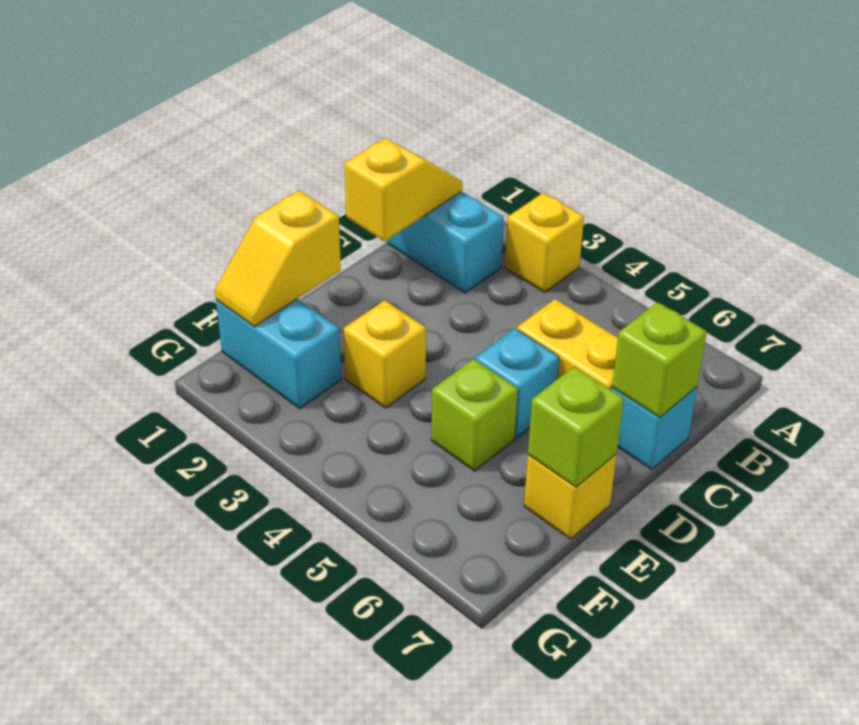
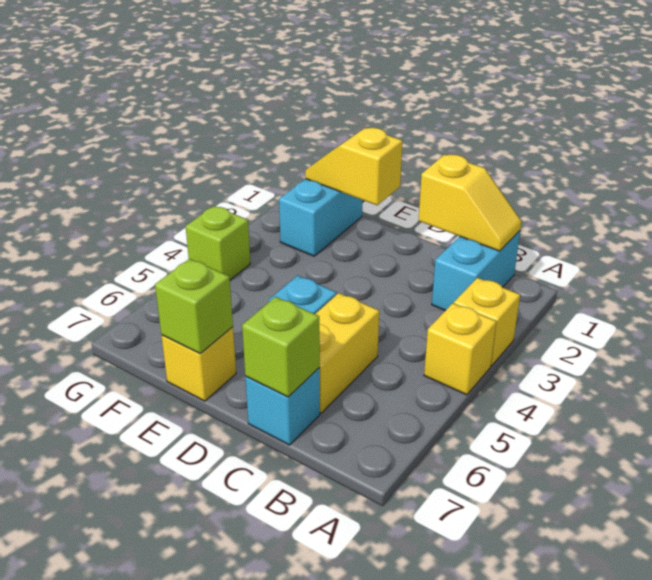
yellow brick E3 level 1 -> yellow brick A4 level 1
lime brick E5 level 1 -> lime brick G4 level 1

